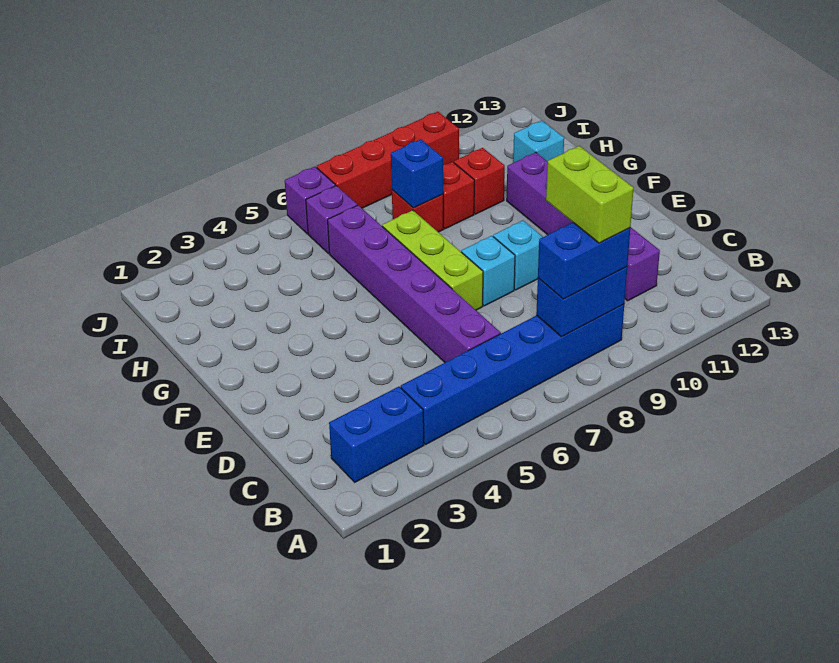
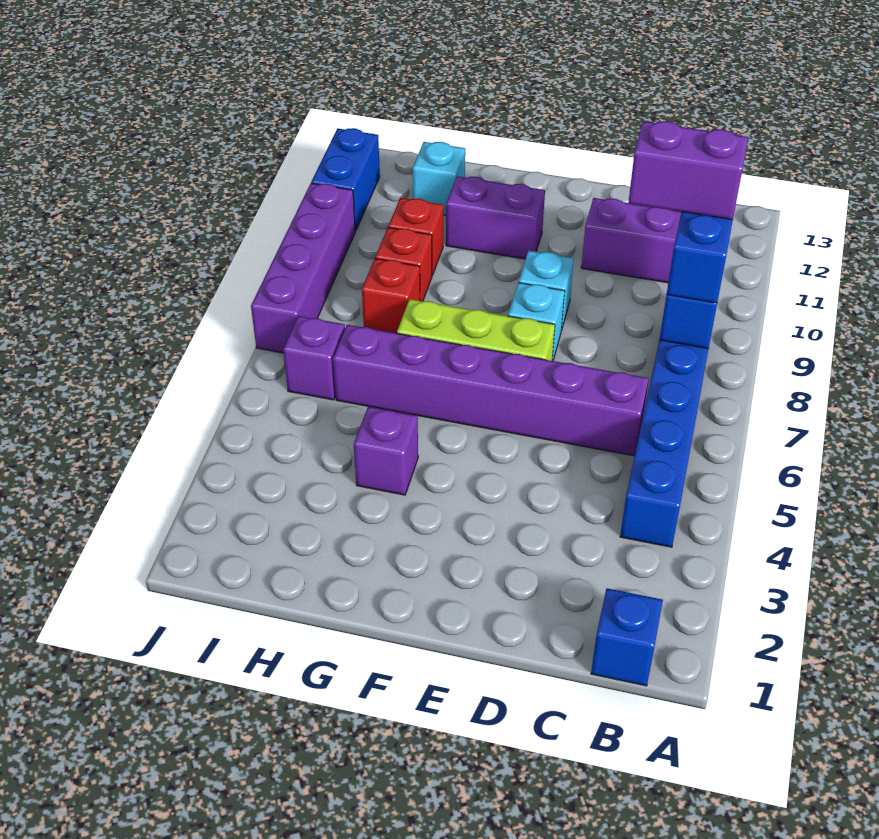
blue brick B2:B3 level 1 -> blue brick J11:J12 level 1
lime brick B9:C9 level 4 -> purple brick B9:C9 level 4
blue brick H8 level 2 -> blue brick B1 level 1
purple brick J6 level 1 -> purple brick G4 level 1
red brick J7:J10 level 1 -> purple brick J7:J10 level 1

